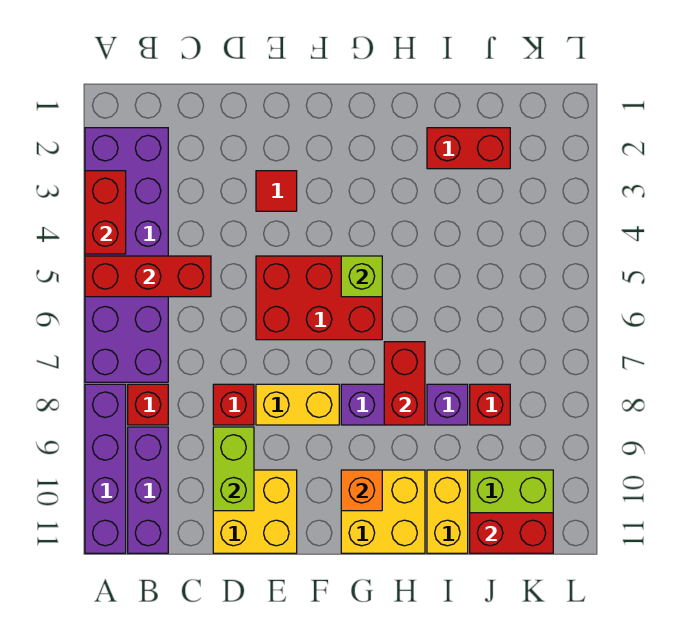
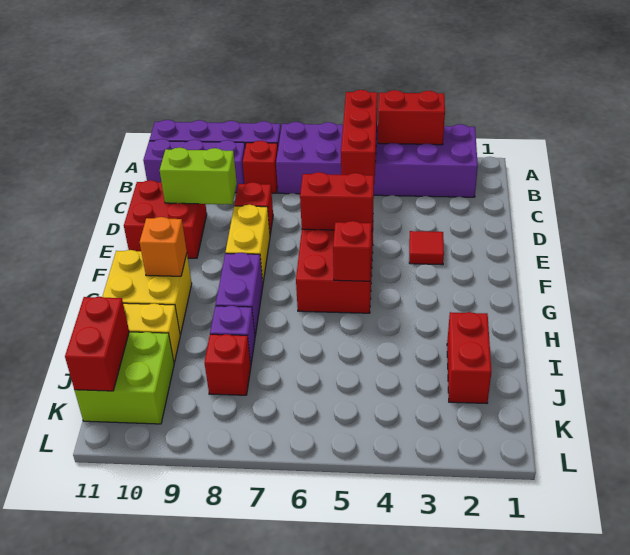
yellow brick D10:E11 level 1 -> red brick D10:E11 level 1
lime brick G5 level 2 -> red brick G5 level 2
red brick H7:H8 level 2 -> red brick E5:E6 level 2

